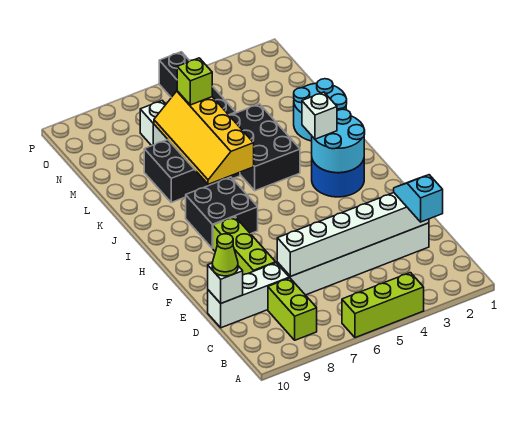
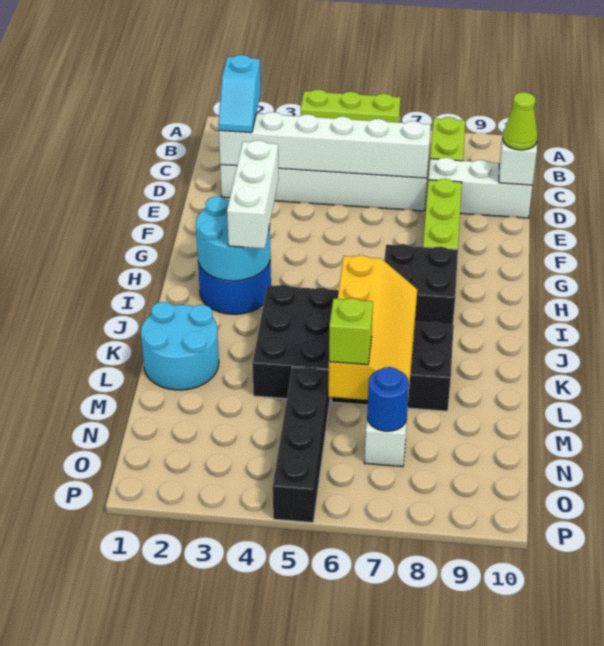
white brick I3 level 3 -> white brick G3:I3 level 3
none -> blue round brick N7 level 2

